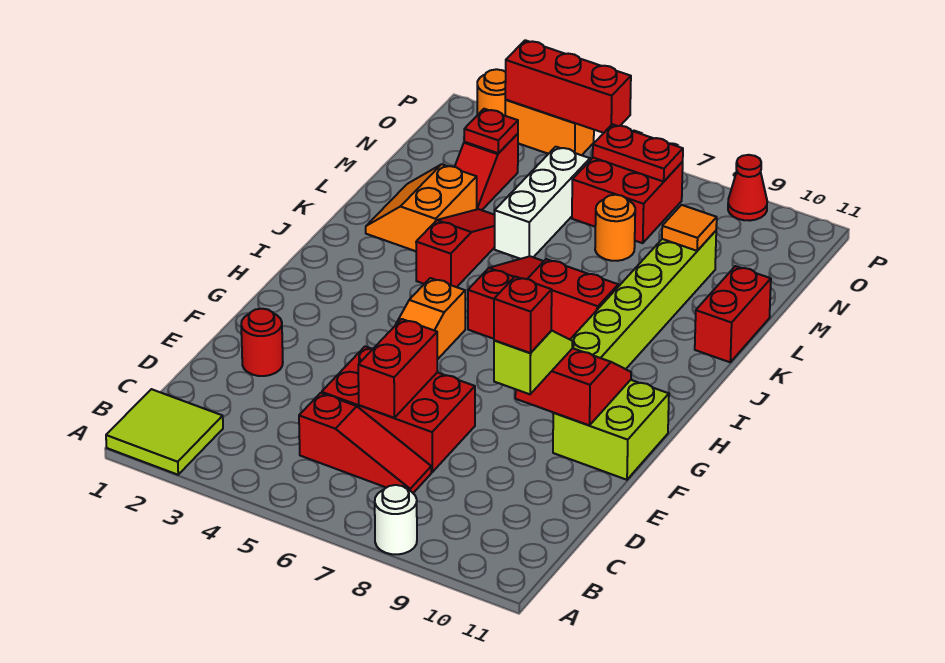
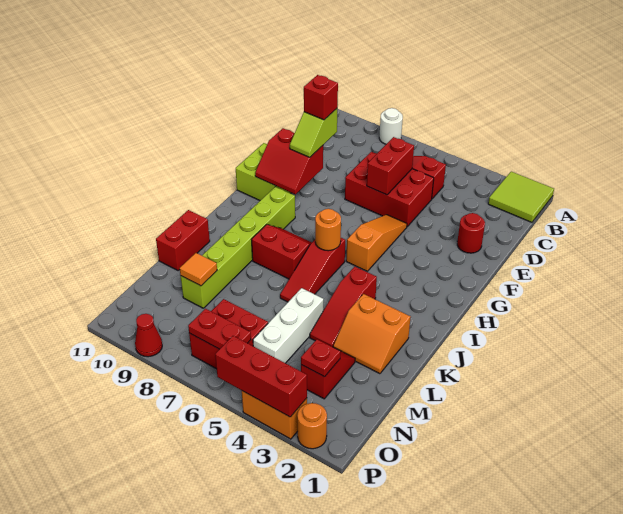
orange slope K2:L3 level 1 top 3 -> orange slope K2:L3 level 1 top K
orange round brick M7 level 1 -> orange round brick I6 level 2

